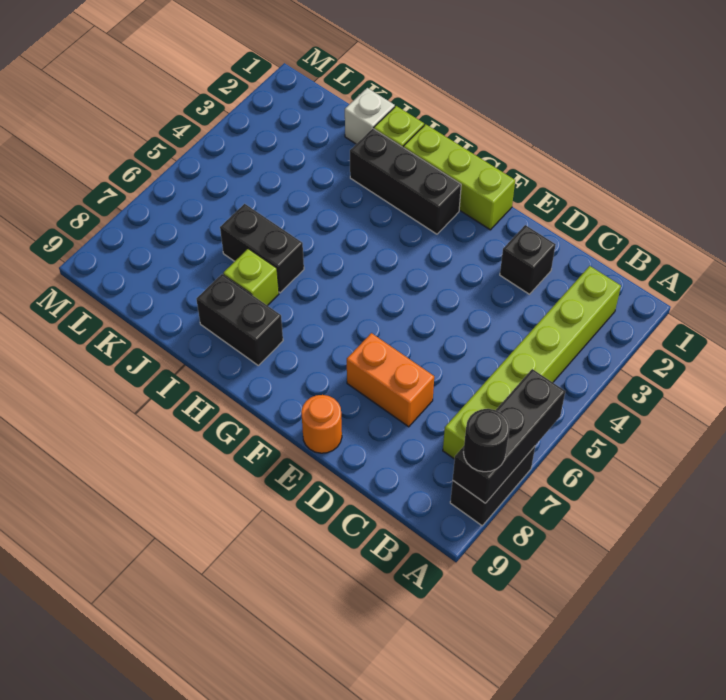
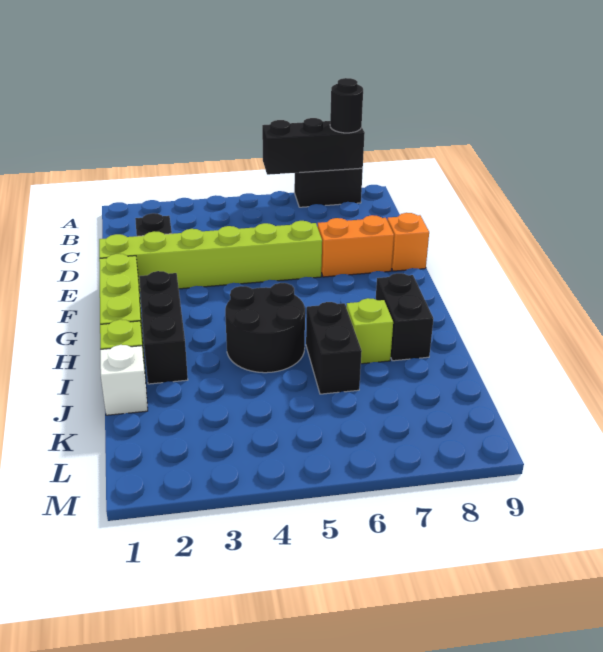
lime brick B2:B7 level 1 -> lime brick E1:E6 level 1
orange brick D7:E7 level 1 -> orange brick E7:E8 level 1
orange round brick E9 level 1 -> orange brick E9 level 1
none -> black round brick H4:I5 level 1

